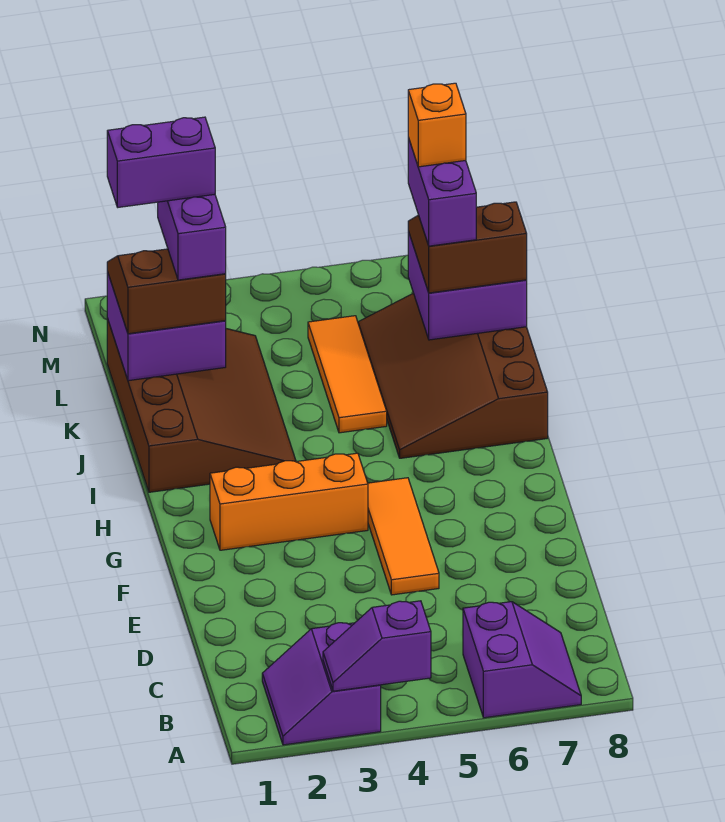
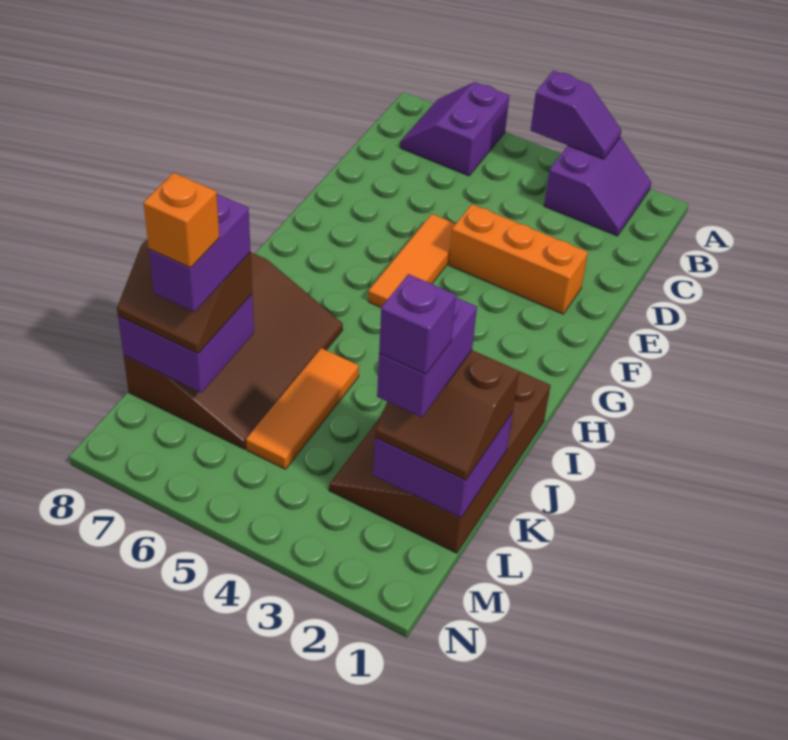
orange brick G2:G4 level 1 -> orange brick E2:E4 level 1
purple brick L1:L2 level 5 -> purple brick L2 level 5

